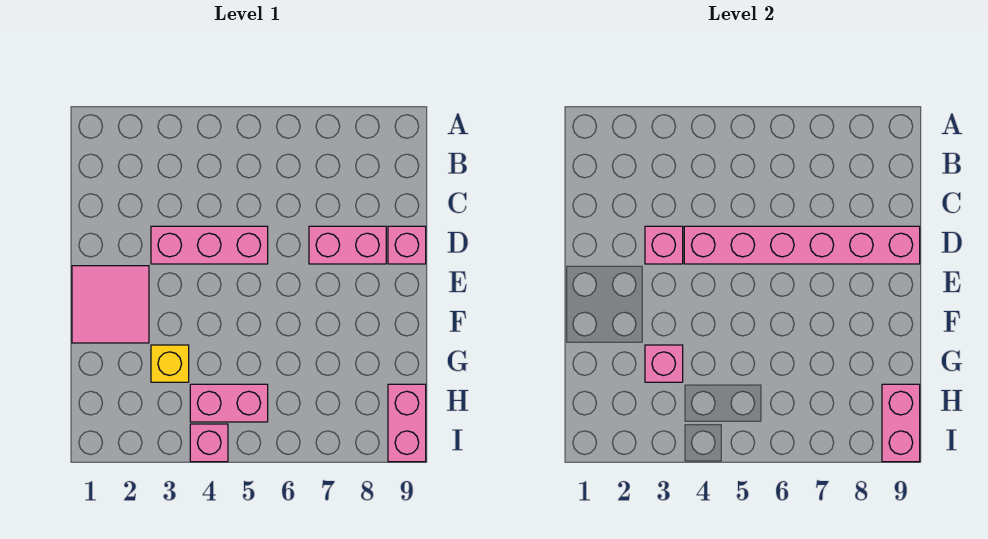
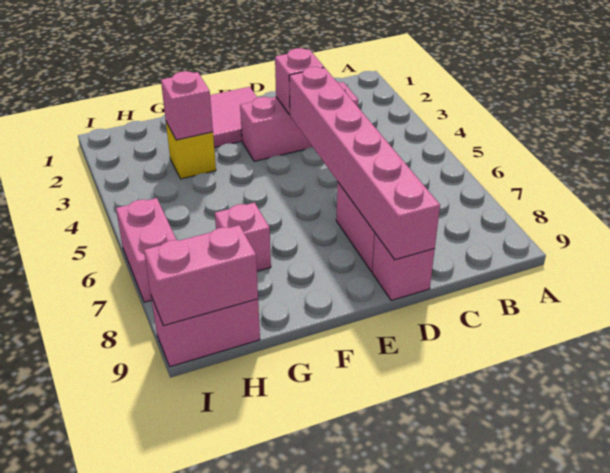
pink brick D3:D5 level 1 -> pink brick C3:E3 level 1
pink brick H4:H5 level 1 -> pink brick I6:I7 level 1
pink brick I4 level 1 -> pink brick G7 level 1

